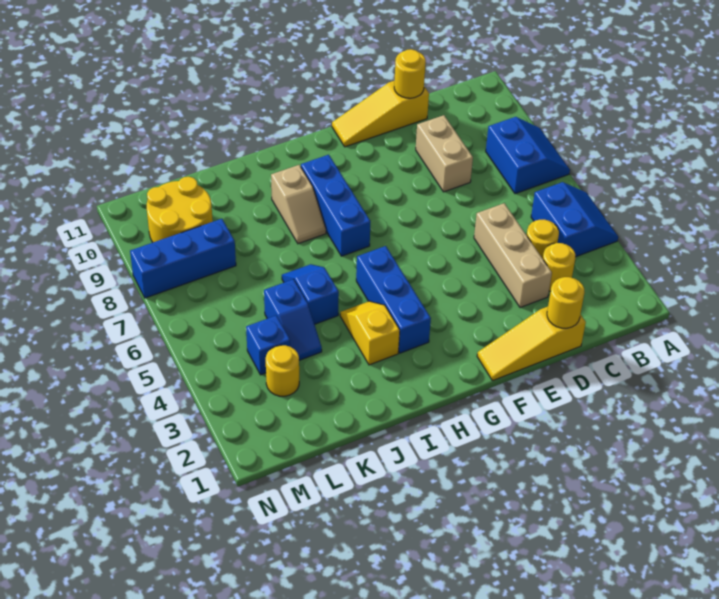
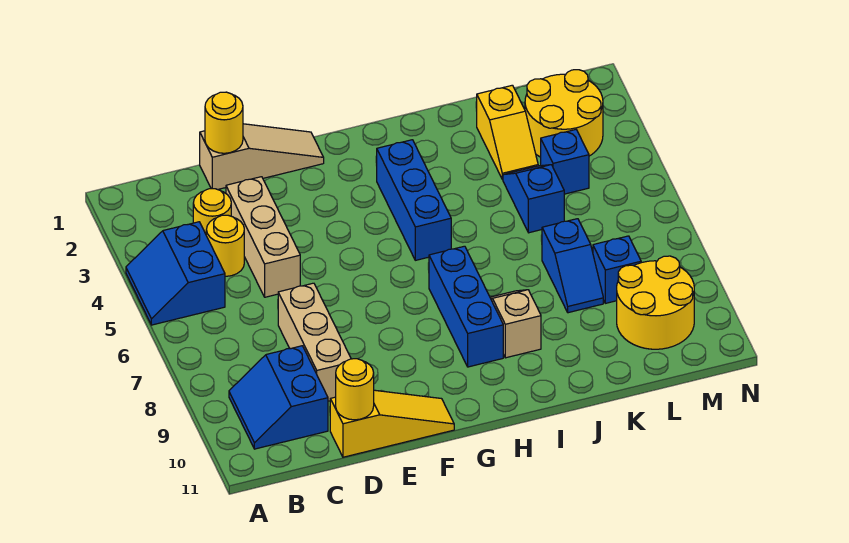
blue slope A7:B8 level 1 top B -> blue slope B9:C10 level 1 top C
yellow slope D1:F1 level 1 top D -> tan slope D1:F1 level 1 top D
tan brick D8:D9 level 1 -> tan brick D7:D9 level 1
yellow slope I3:I4 level 1 top 3 -> yellow slope K2:K3 level 1 top 2
blue slope J5:J6 level 1 top 5 -> blue slope K7:K8 level 1 top 7
yellow round brick L3 level 1 -> yellow round brick L2:M3 level 1
blue brick L8:N8 level 1 -> blue brick L8 level 1

